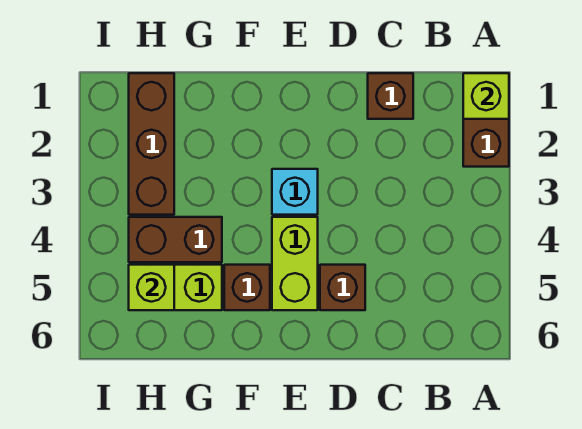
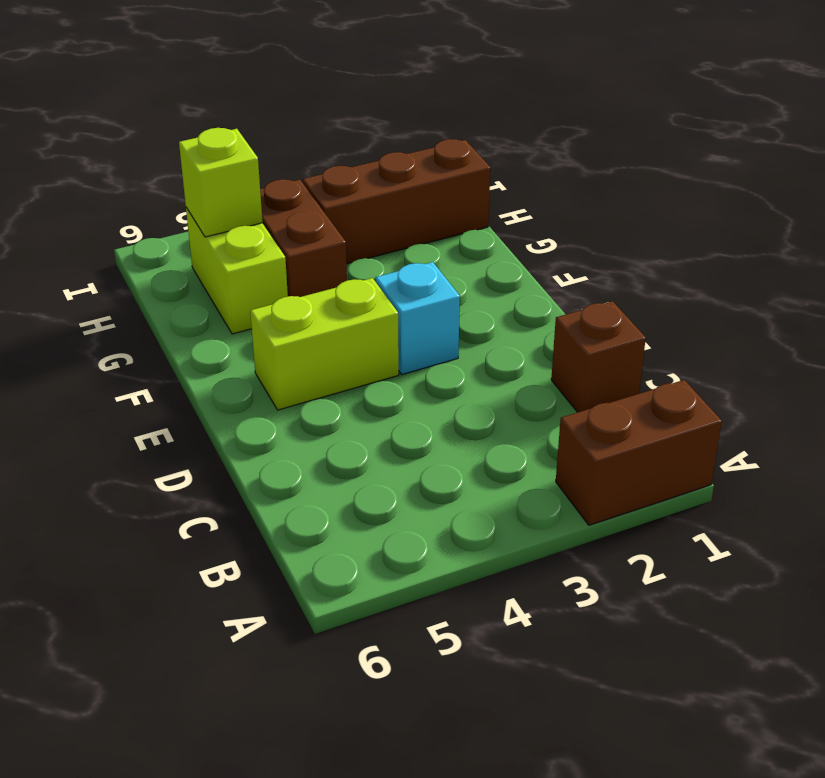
lime brick A1 level 2 -> none
brown brick D5 level 1 -> none
brown brick F5 level 1 -> none

